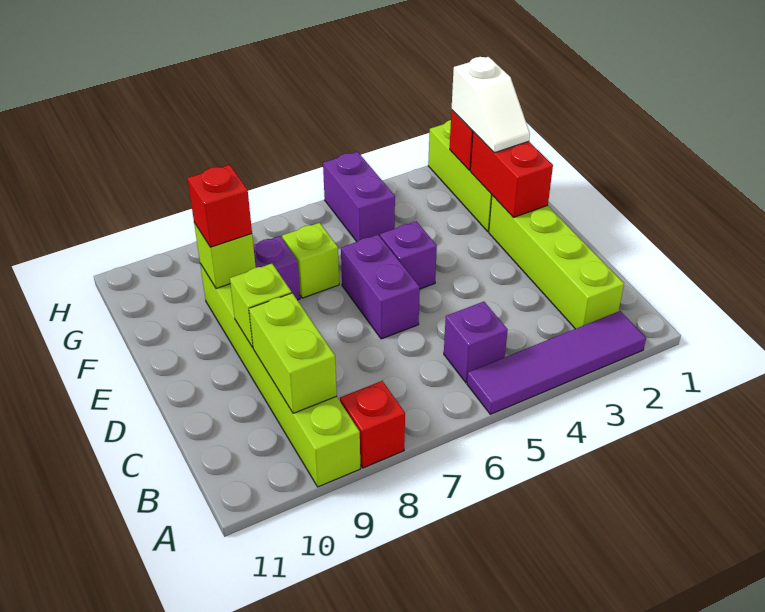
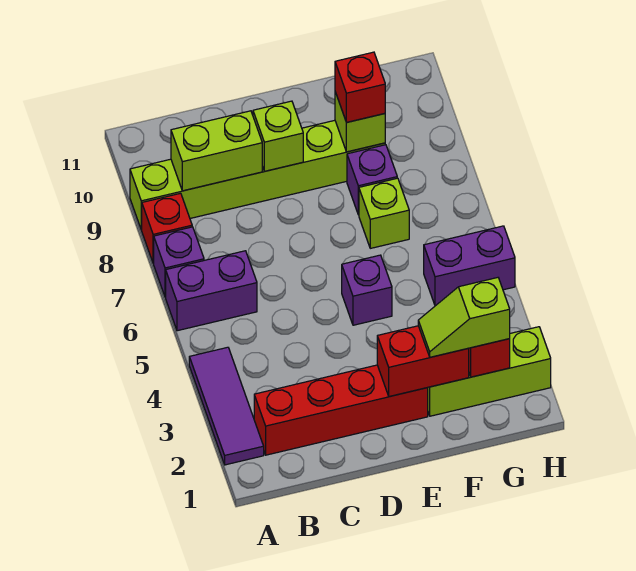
purple tile A2:A5 level 1 -> purple tile A2:A4 level 1
lime brick B2:E2 level 1 -> red brick B2:E2 level 1
purple brick B5 level 1 -> purple brick A7 level 1
purple brick D6:E6 level 1 -> purple brick A6:B6 level 1
white slope F2:G2 level 3 top G -> lime slope F2:G2 level 3 top G

